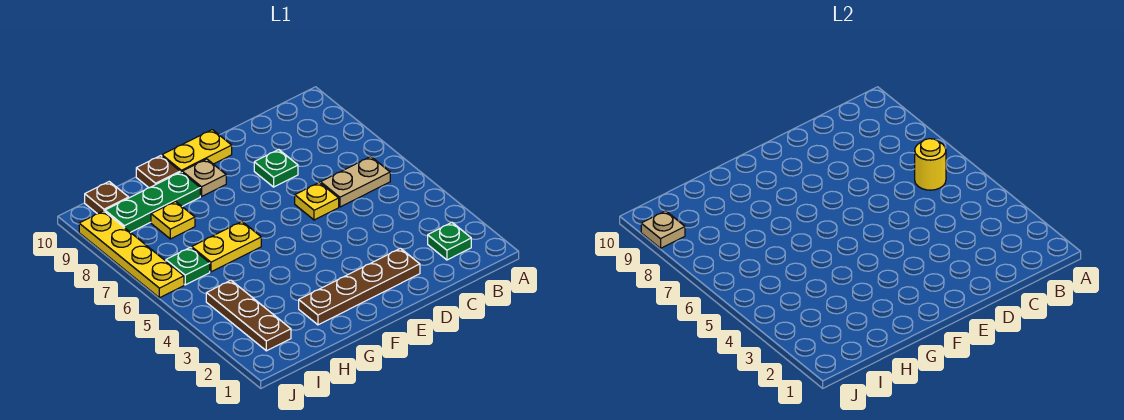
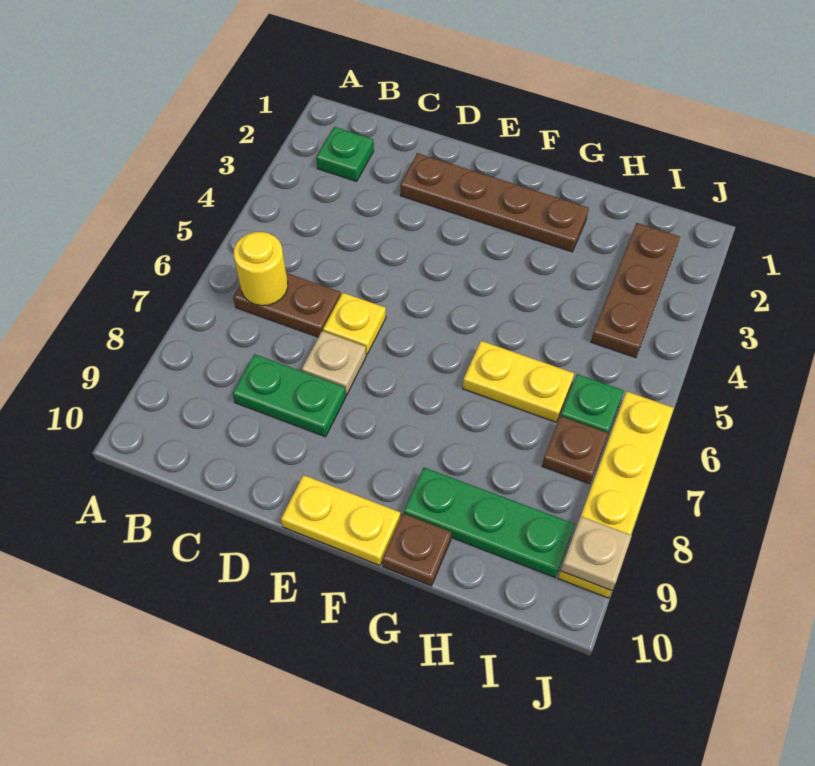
tan plate B6:C6 level 1 -> brown plate B6:C6 level 1
green plate D8 level 1 -> green plate C8:D8 level 1
tan plate F9 level 1 -> tan plate D7 level 1
yellow plate H8 level 1 -> none
brown plate I10 level 1 -> brown plate I7 level 1

